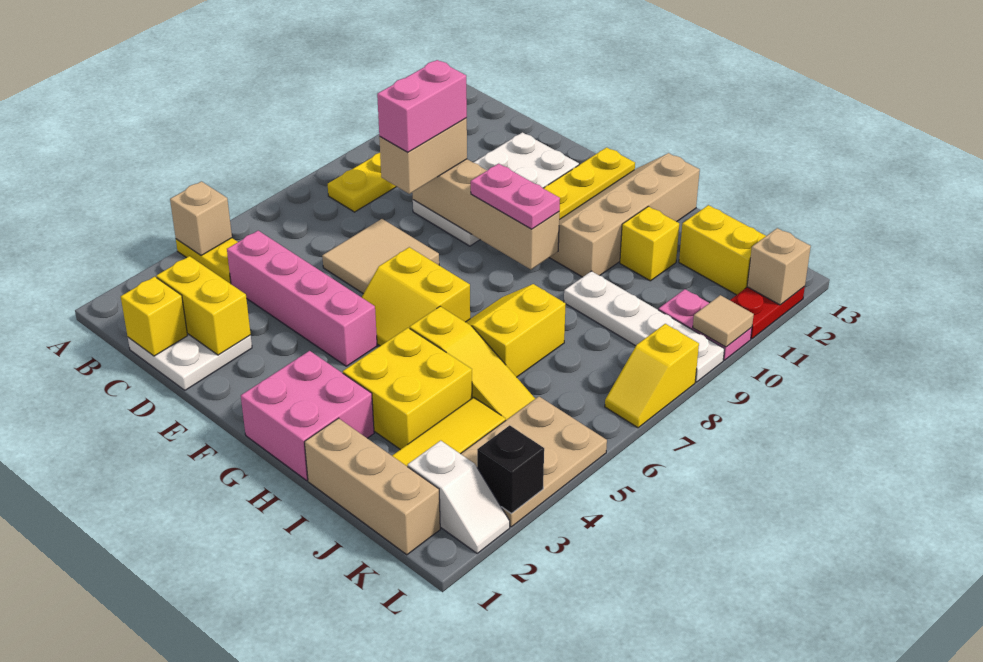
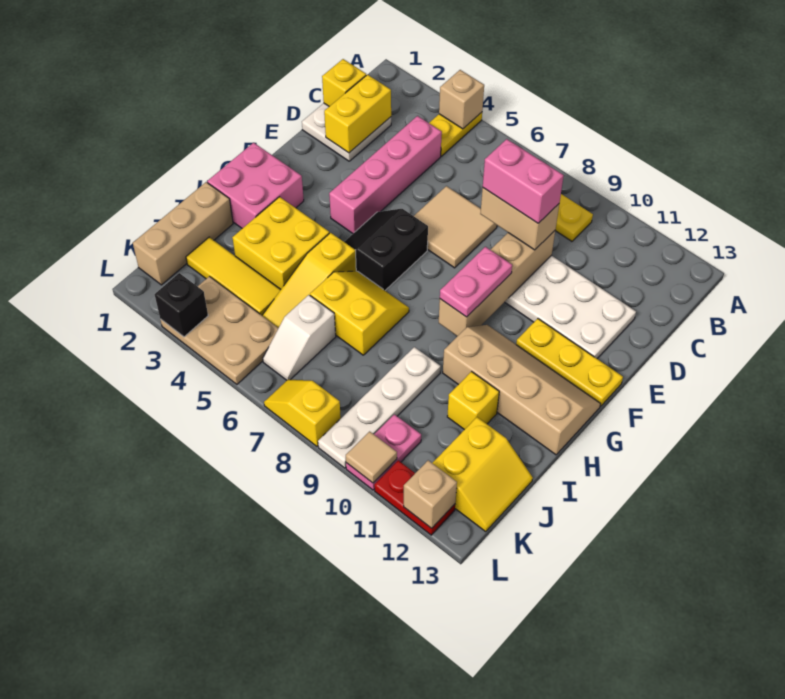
yellow slope F5:G6 level 1 top 6 -> black slope F5:G6 level 1 top 6
white slope K2:L2 level 1 top K -> white slope J6:K6 level 1 top J

